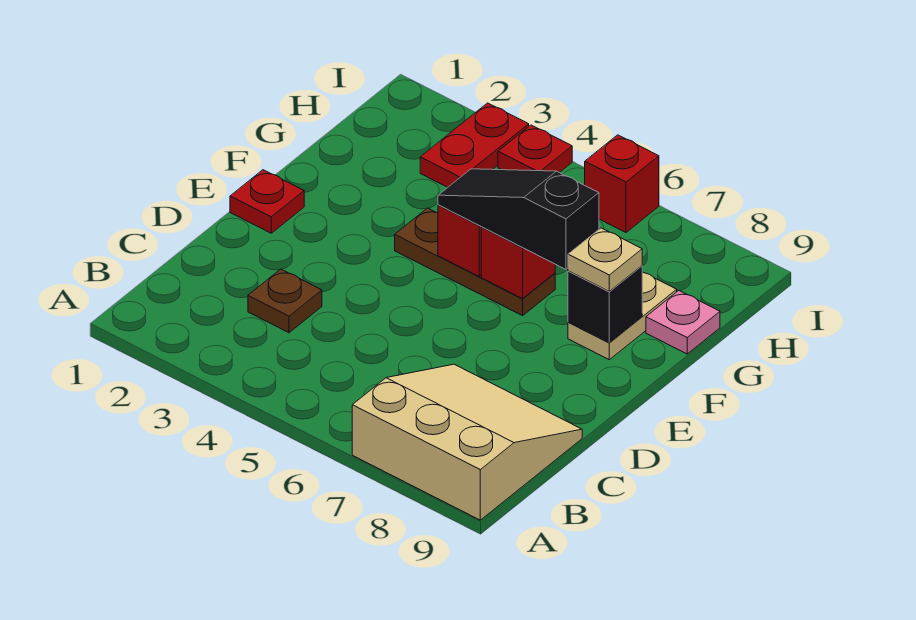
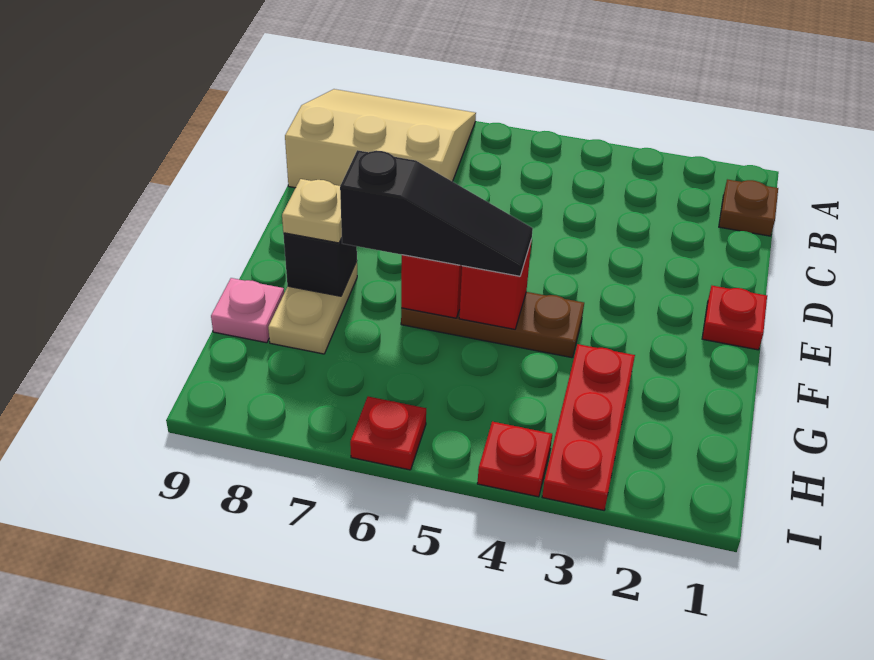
tan slope A7:C9 level 1 top A -> tan slope A7:C9 level 1 top C
brown plate C3 level 1 -> brown plate B1 level 1
red plate H3:I3 level 1 -> red plate G3:I3 level 1
red brick I6 level 1 -> red plate I6 level 1

